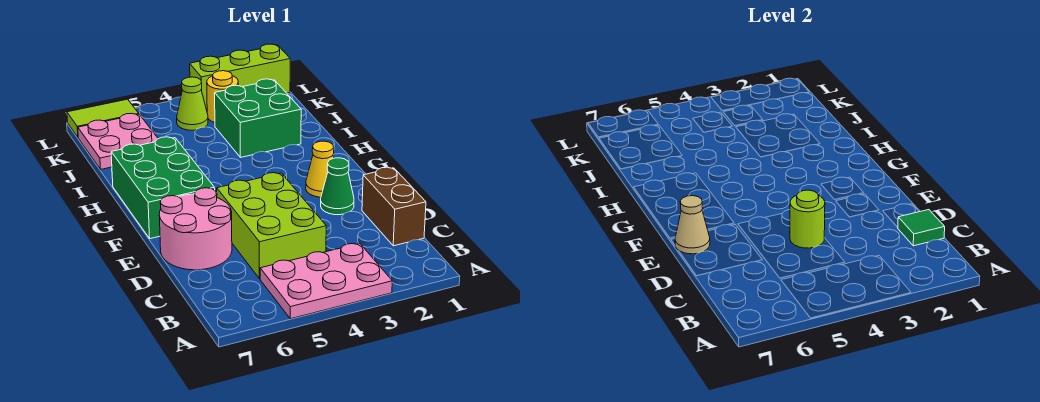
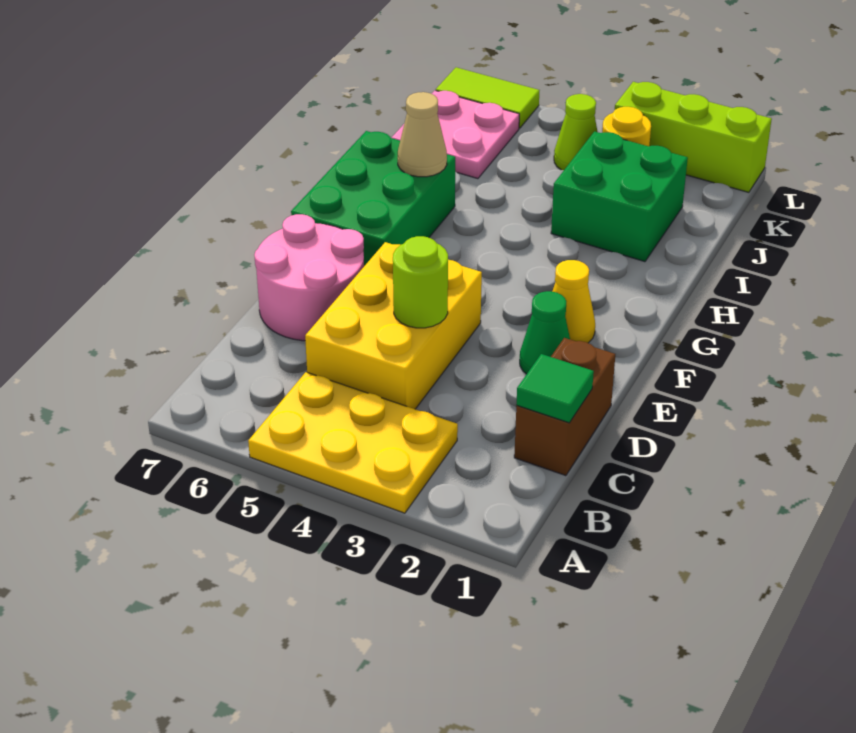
pink plate A3:B5 level 1 -> yellow plate A3:B5 level 1
lime brick C4:E5 level 1 -> yellow brick C4:E5 level 1
tan cone E7 level 2 -> tan cone H6 level 2

